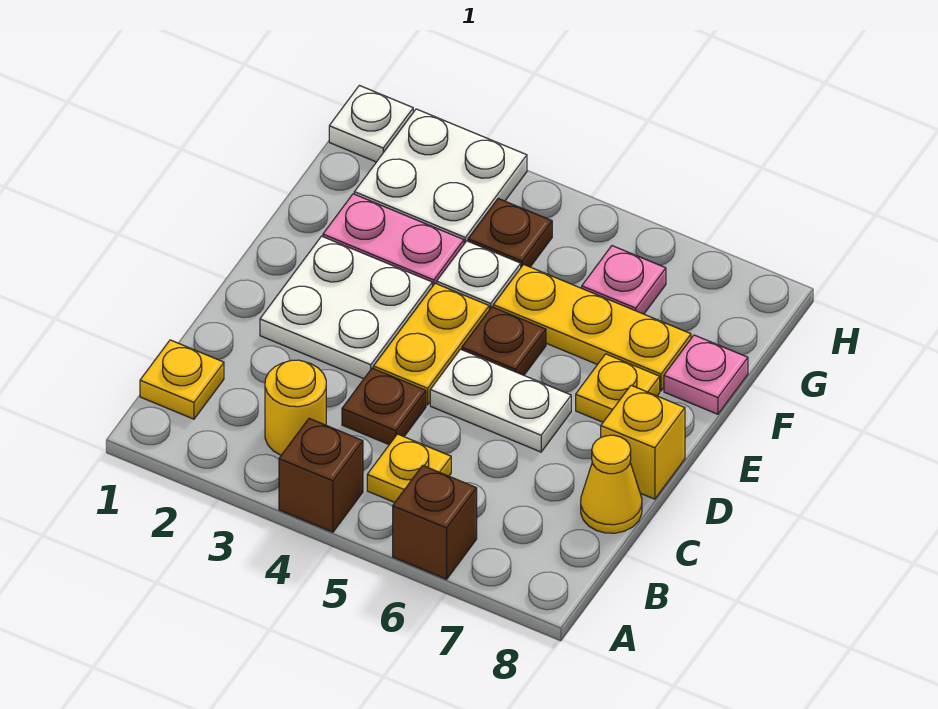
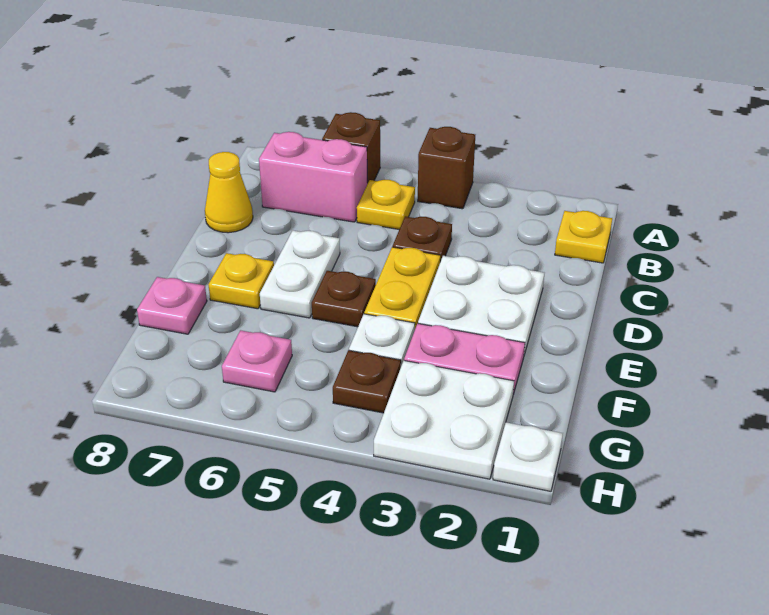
yellow round brick B3 level 1 -> none
none -> pink brick B6:B7 level 1
white plate D5:D6 level 1 -> white plate D6:E6 level 1
yellow brick D8 level 1 -> none
yellow plate F5:F7 level 1 -> none

